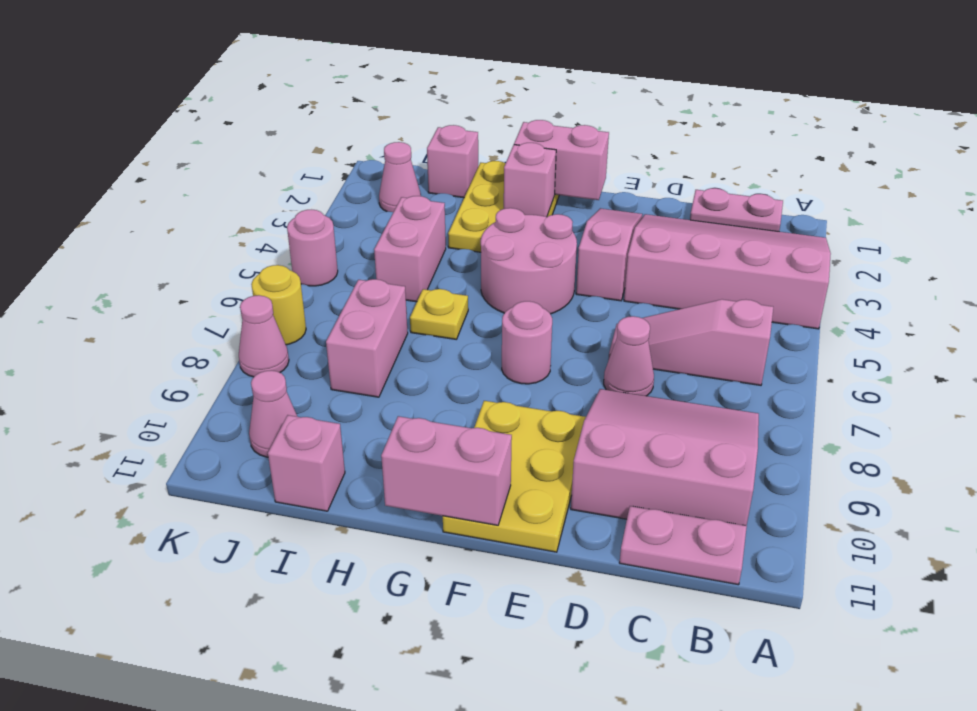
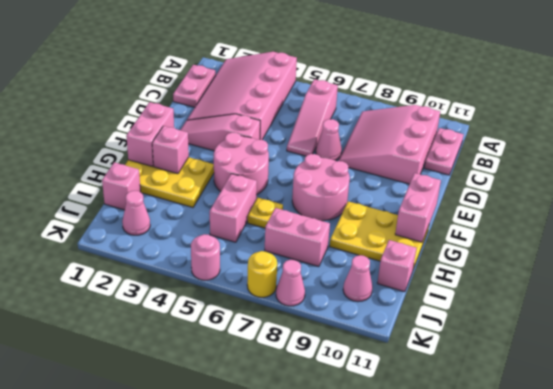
yellow plate E9:F11 level 1 -> yellow plate G9:H11 level 1
pink round brick F7 level 1 -> pink round brick F7:G8 level 1
pink brick I4:I5 level 1 -> pink brick H5:I5 level 1

